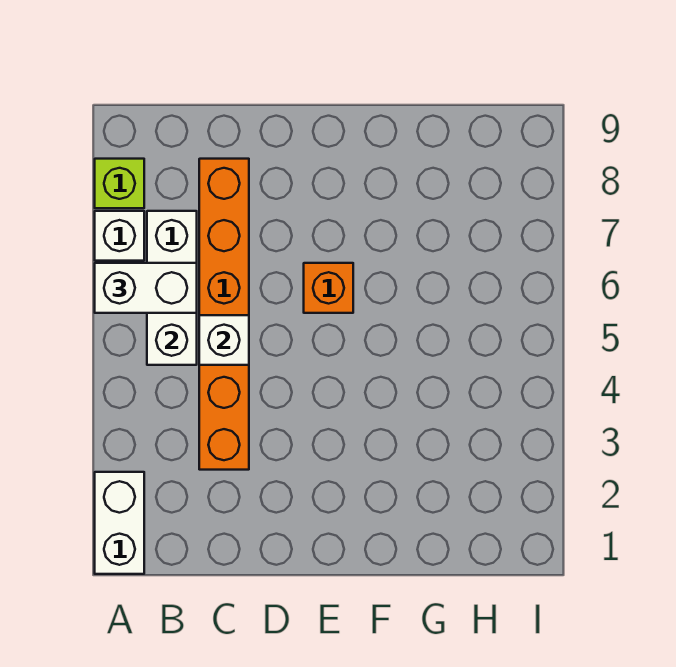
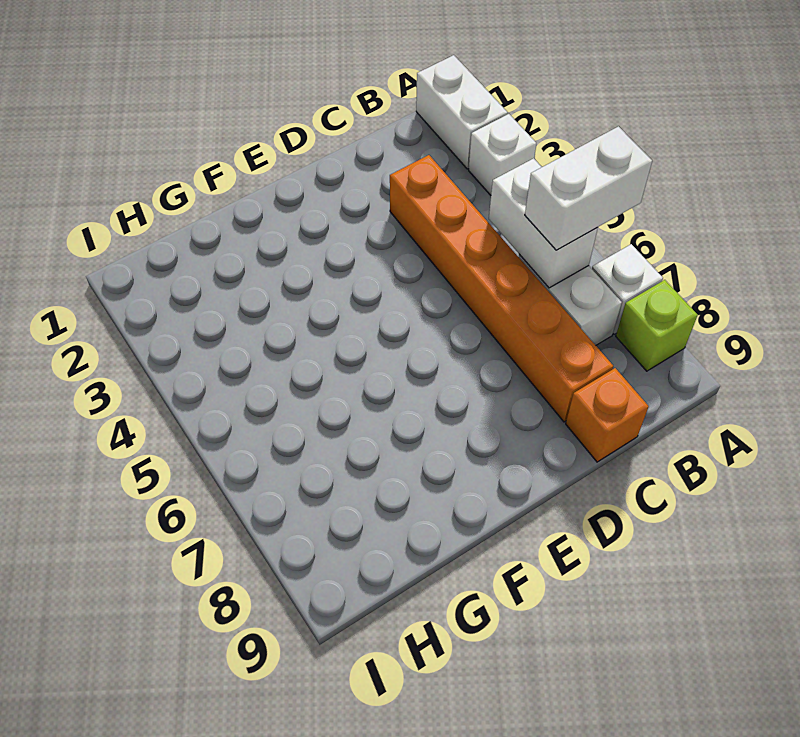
white brick C5 level 2 -> white brick A3 level 1
orange brick E6 level 1 -> orange brick C9 level 1

